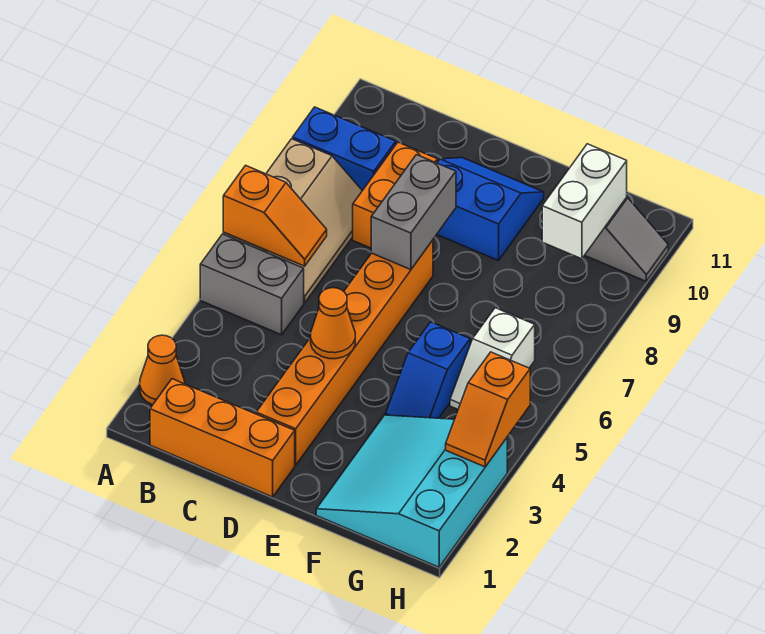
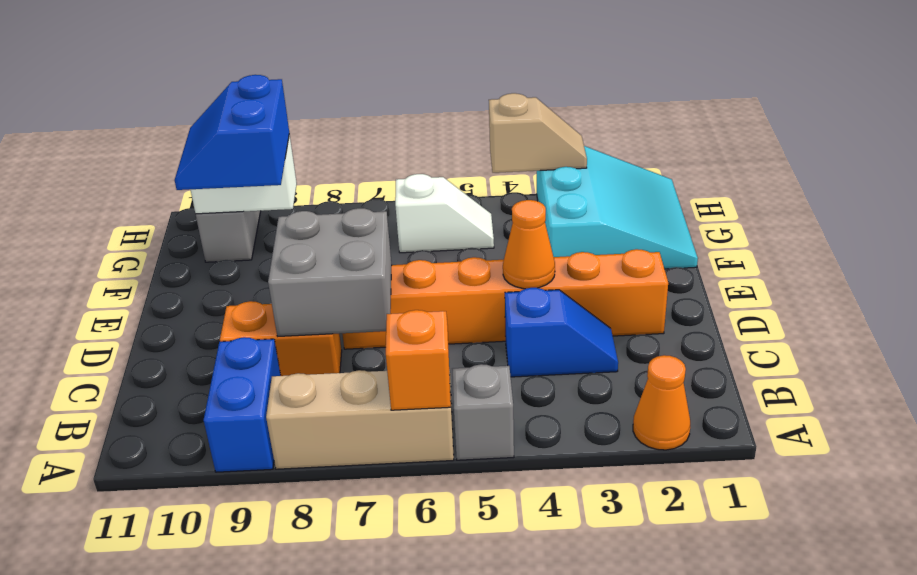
grey brick A5:B5 level 1 -> grey brick A5 level 1
orange brick B1:D1 level 1 -> none
grey brick D7:D8 level 2 -> grey brick C7:D8 level 2
blue slope D9:E10 level 1 top 9 -> blue slope F9:G10 level 3 top 9
cyan slope F1:H3 level 1 top H -> cyan slope F1:H3 level 1 top 3
blue slope F4:F5 level 1 top 5 -> blue slope C3:C4 level 1 top 4
orange slope H3:H4 level 2 top 4 -> tan slope H3:H4 level 2 top 4

